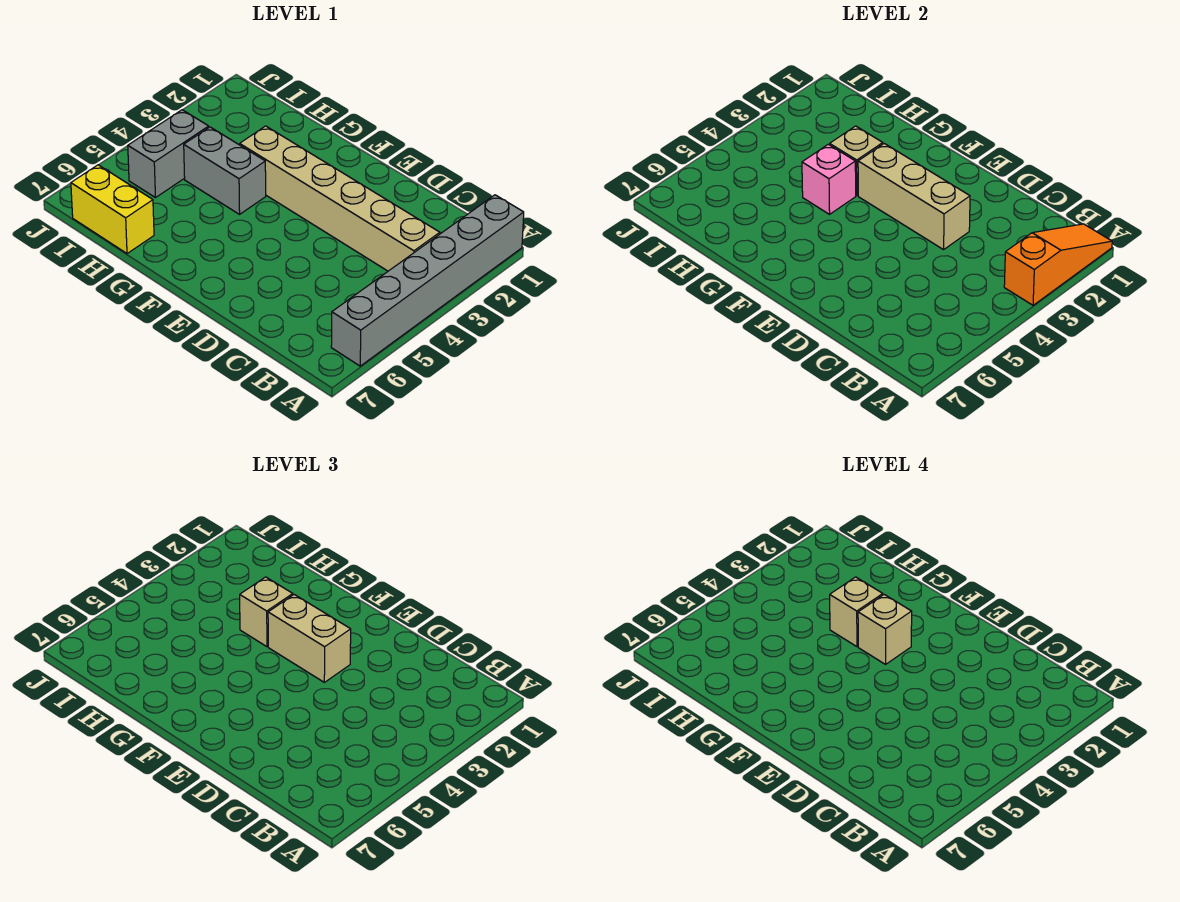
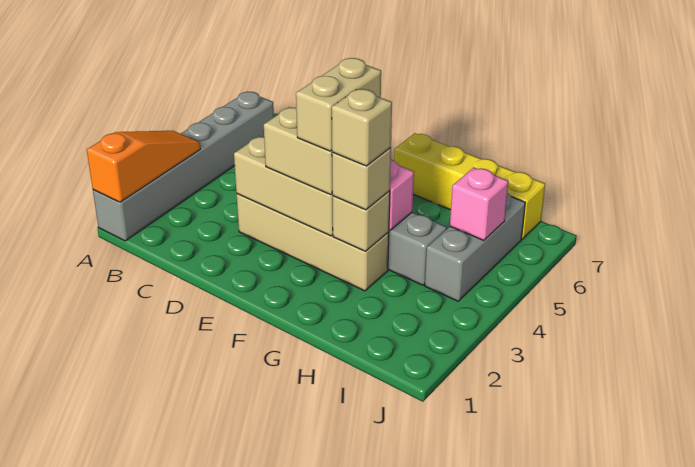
orange slope A1:A3 level 2 top 3 -> orange slope A1:A3 level 2 top 1
tan brick B3:G3 level 1 -> tan brick D3:G3 level 1
tan brick F3 level 4 -> tan brick F3:F4 level 4
yellow brick H7:I7 level 1 -> yellow brick F7:I7 level 1
grey brick I4:I5 level 1 -> grey brick I4:I6 level 1
none -> pink brick I5 level 2

